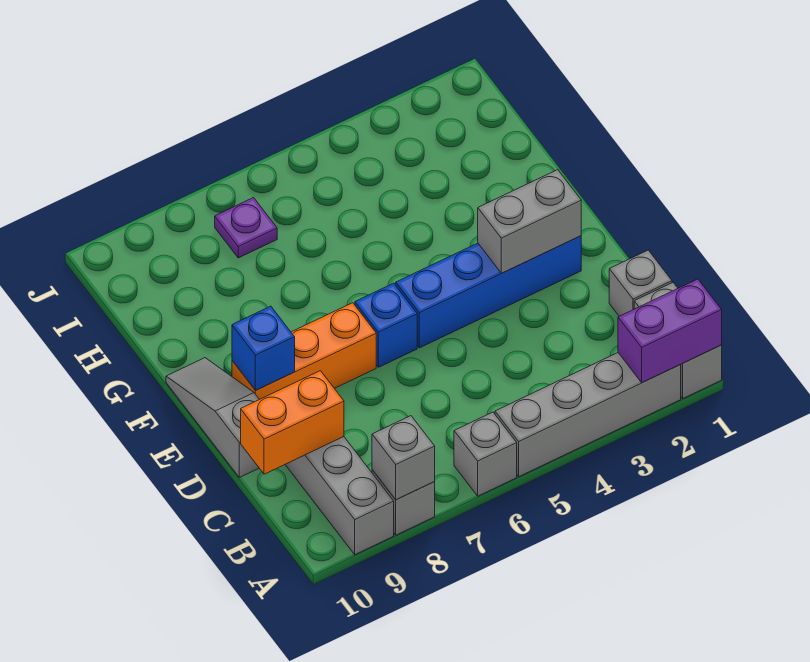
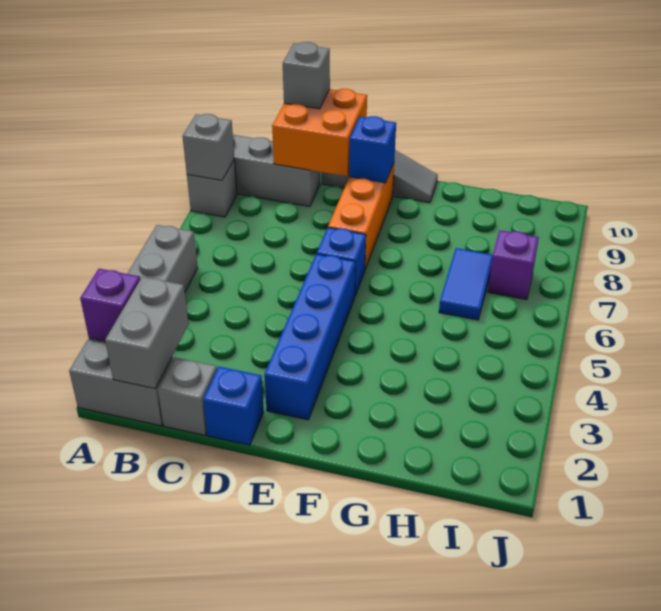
purple brick A1:A2 level 2 -> purple brick A2 level 2
grey brick A6 level 1 -> grey brick C10 level 3
orange brick C9:C10 level 2 -> orange brick C9:D10 level 2
none -> blue brick D1 level 1
grey brick E2:E3 level 2 -> grey brick B1:B2 level 2
none -> blue tile H6:H7 level 1
purple plate I7 level 1 -> purple brick I7 level 1

